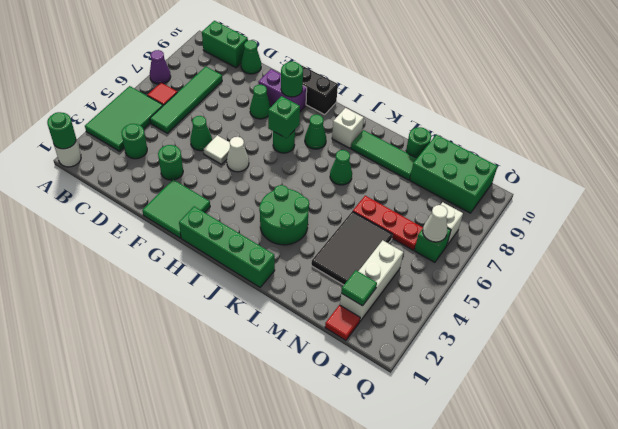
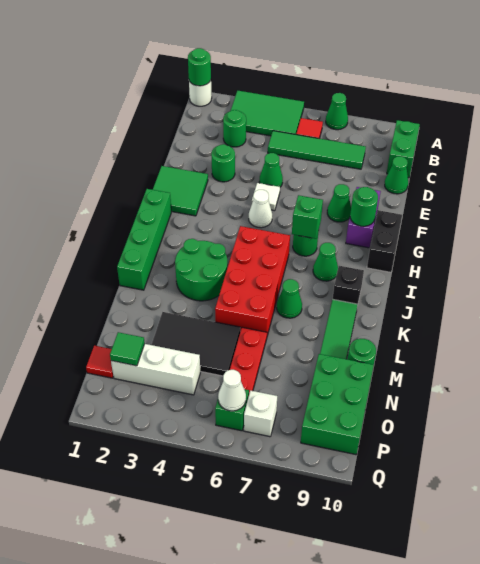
purple cone A7 level 1 -> green cone A7 level 1
none -> red brick I5:L6 level 1
white brick J9 level 1 -> black brick J9 level 1

